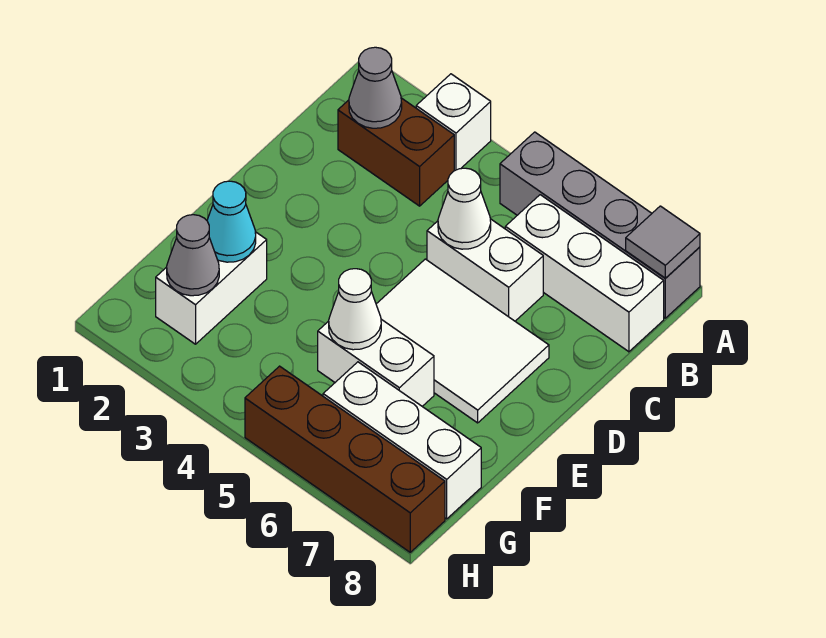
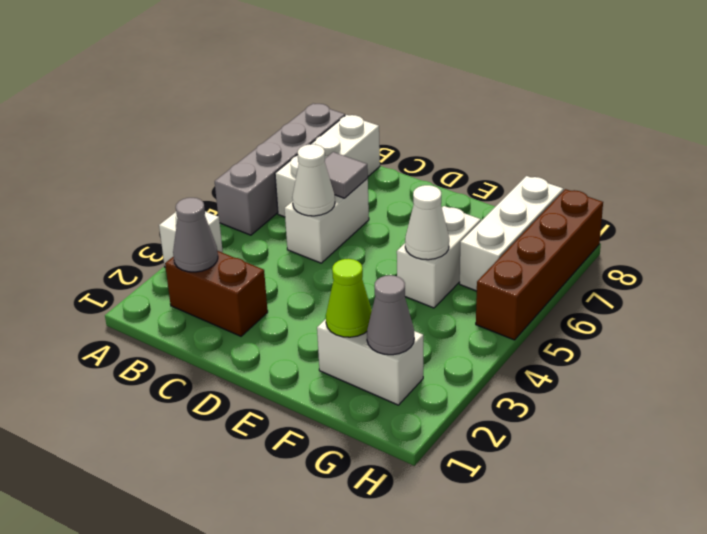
grey tile A8 level 2 -> grey tile C6 level 2
brown brick B2:B3 level 1 -> brown brick B2:C2 level 1
white tile D5:E7 level 1 -> none
cyan cone F2 level 2 -> lime cone F2 level 2

